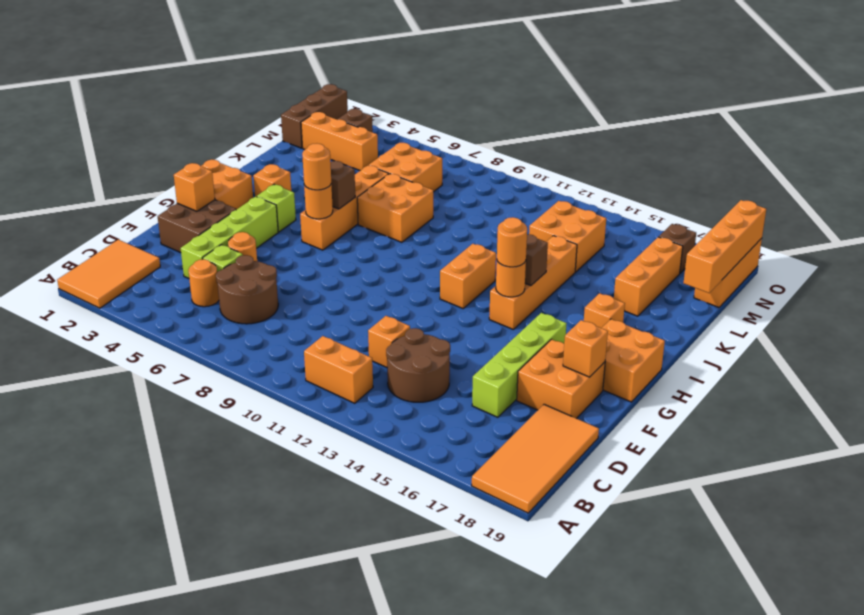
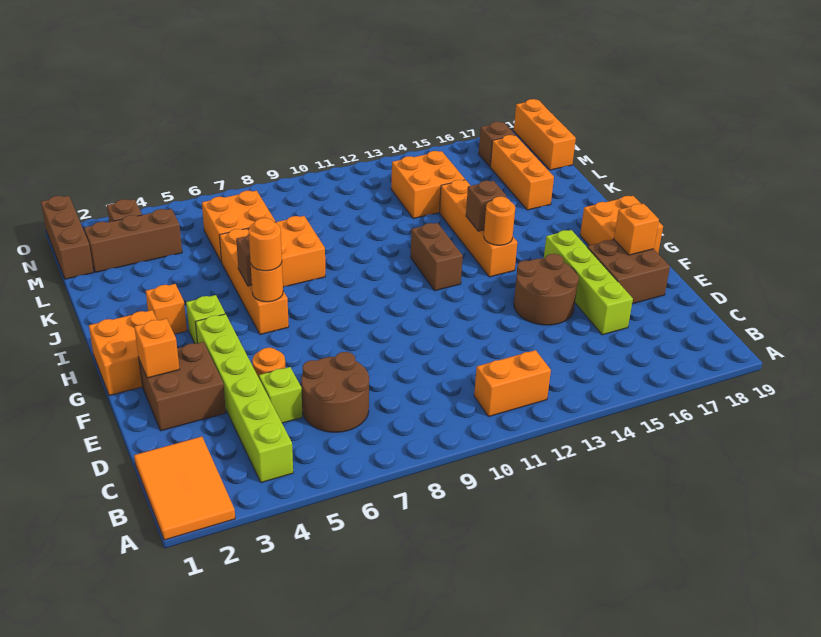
orange tile A18:D19 level 1 -> none
orange round brick C5 level 1 -> none
brown round brick C13:D14 level 1 -> brown round brick E14:F15 level 1
lime brick D4:G4 level 1 -> lime brick B4:G4 level 1
orange brick D12 level 1 -> none
orange brick E17:F18 level 1 -> brown brick E17:F18 level 1
orange brick H12:I12 level 1 -> brown brick H12:I12 level 1
orange round brick H14 level 3 -> none
orange brick I17 level 1 -> none
orange brick L19:O19 level 2 -> none
orange brick M2:M4 level 1 -> brown brick M2:M4 level 1

